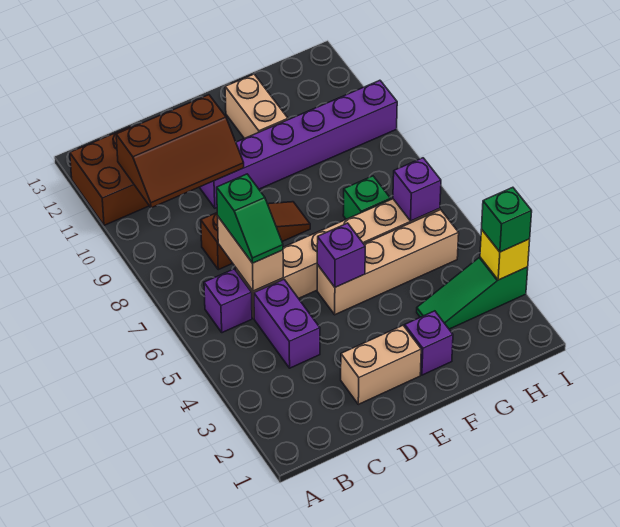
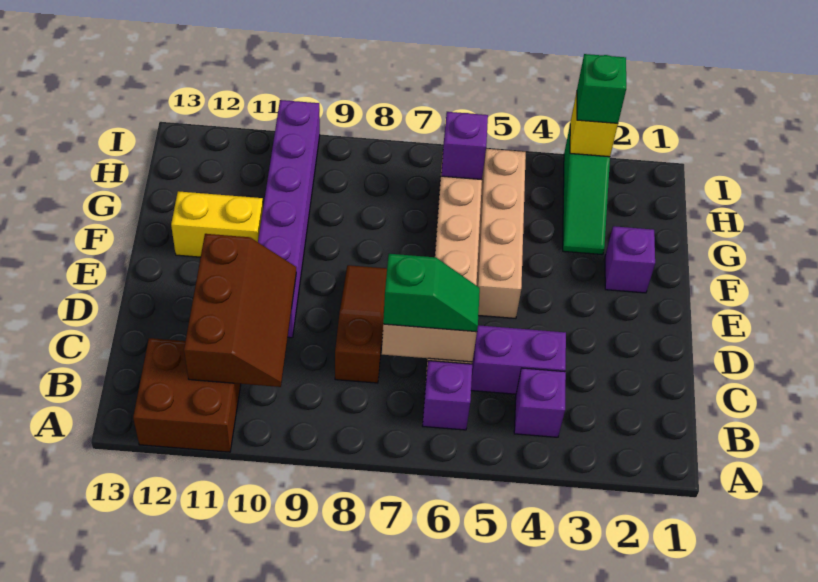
tan brick D2:E2 level 1 -> none
purple brick E5 level 2 -> purple brick B4 level 1
tan brick F11:F12 level 1 -> yellow brick F11:F12 level 1
green brick G7 level 1 -> none

